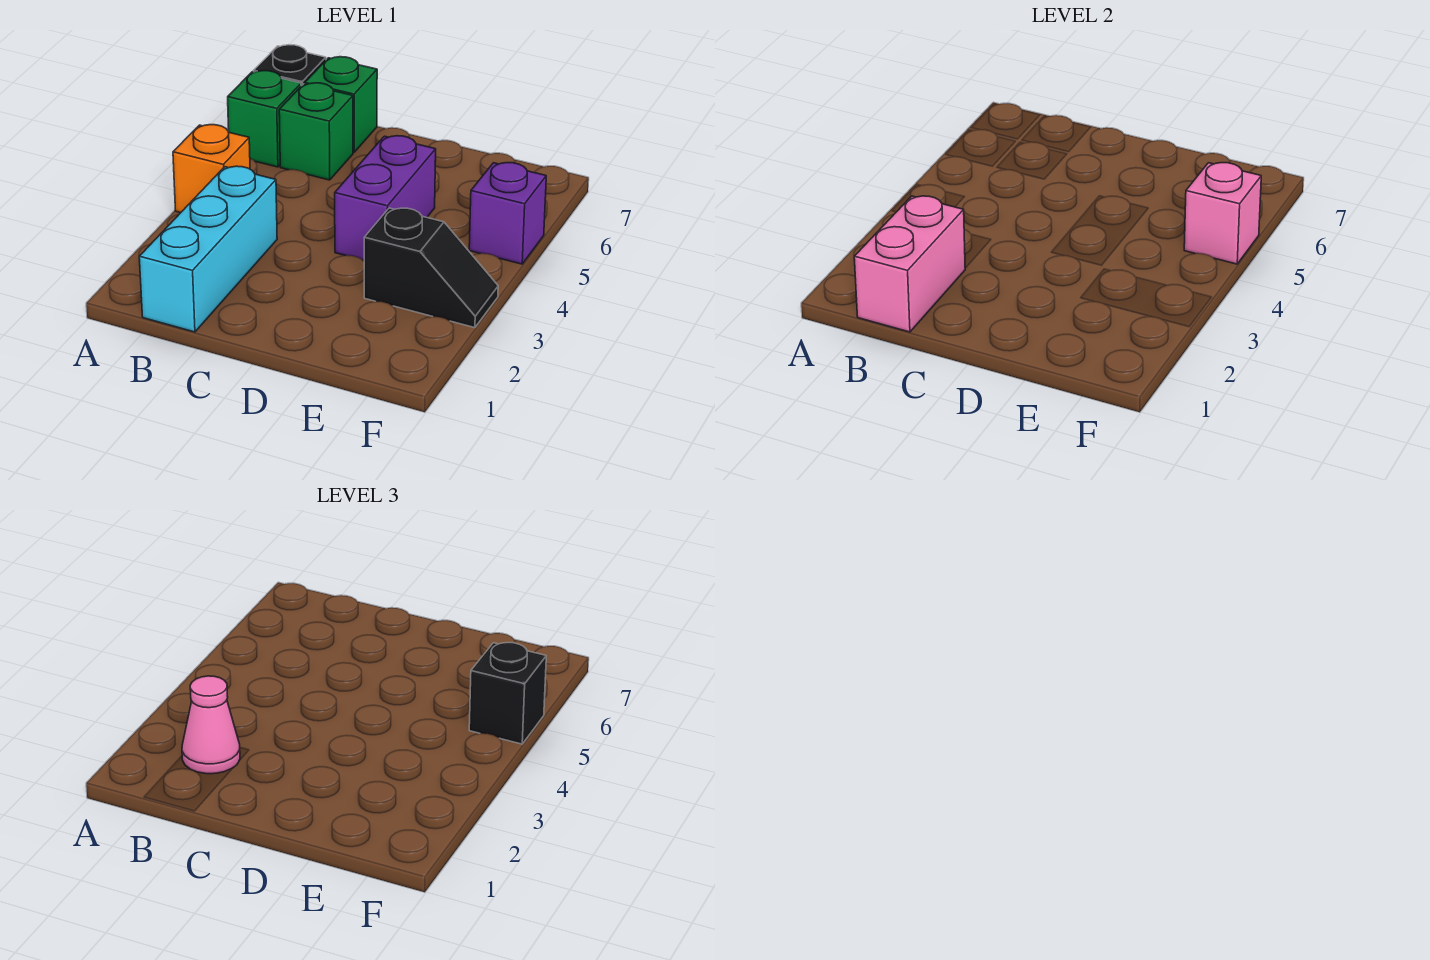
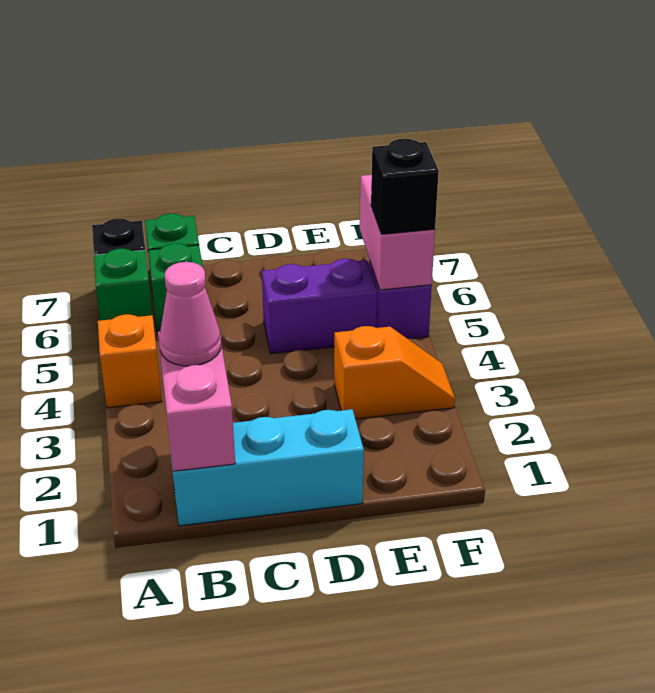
cyan brick B1:B3 level 1 -> cyan brick B1:D1 level 1
purple brick D4:D5 level 1 -> purple brick D5:E5 level 1
black slope E3:F3 level 1 top E -> orange slope E3:F3 level 1 top E
pink brick F5 level 2 -> pink brick F5:F6 level 2

